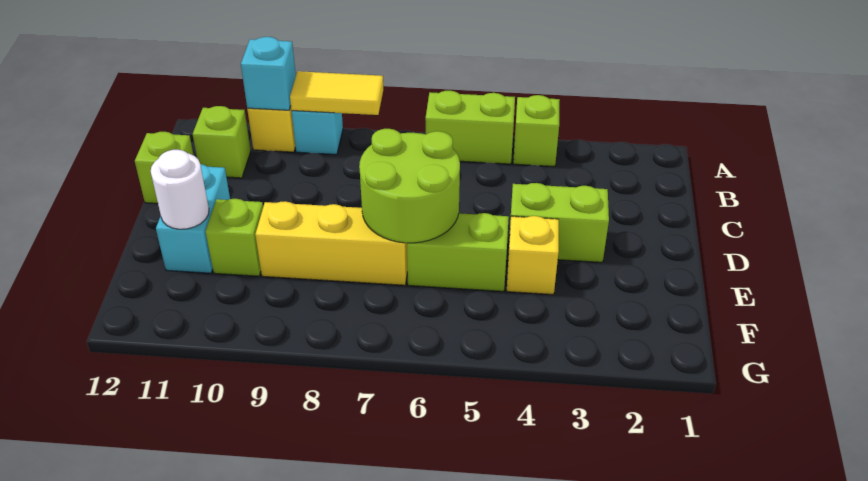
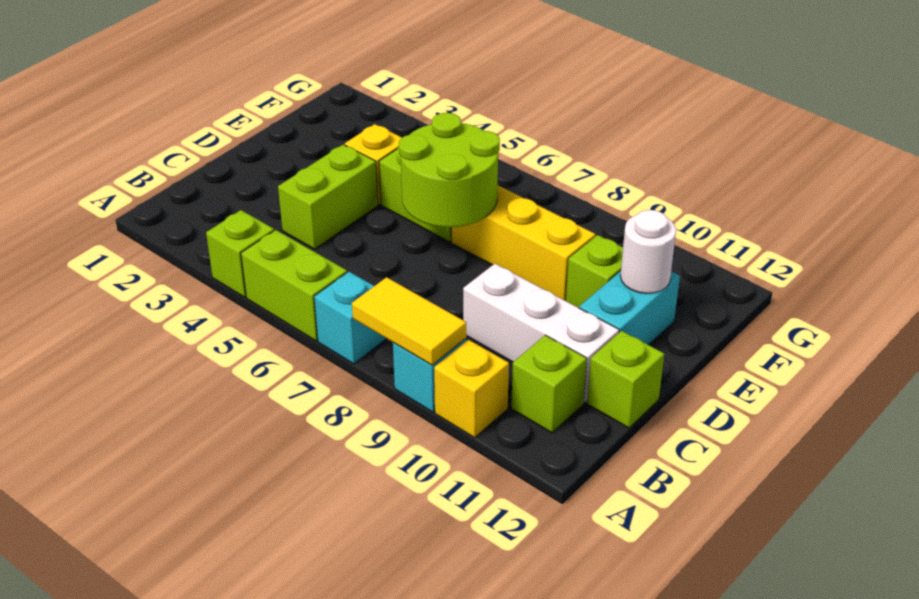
cyan brick A10 level 2 -> cyan brick A7 level 1
none -> white brick C9:C11 level 1
lime brick D3:D4 level 1 -> lime brick C4:D4 level 1

